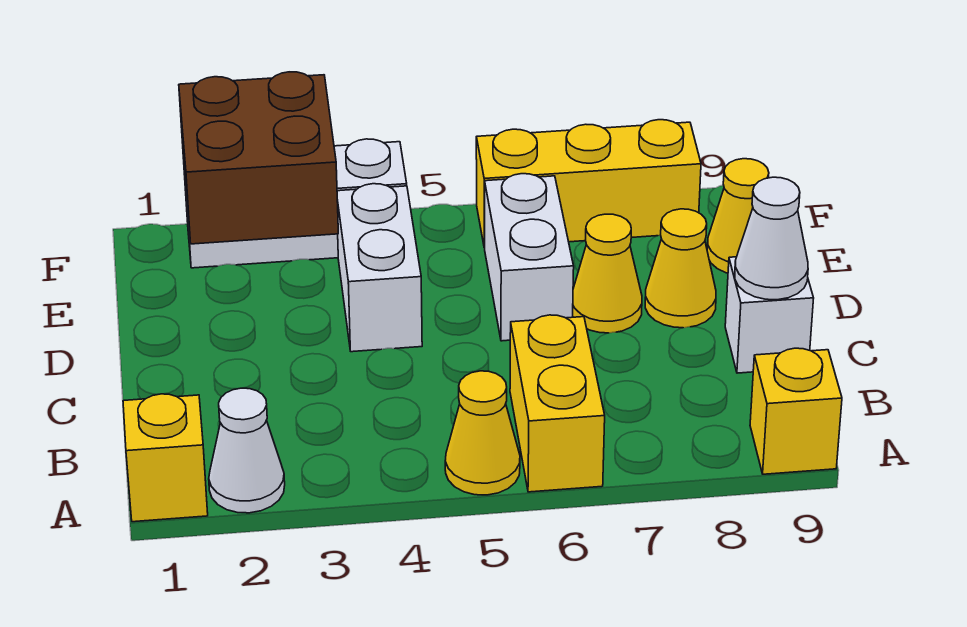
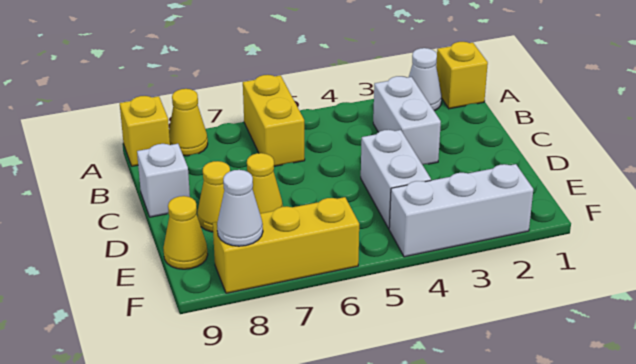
yellow cone A5 level 1 -> yellow cone A8 level 1
white cone C9 level 2 -> white cone F8 level 2
white brick D6:E6 level 1 -> white brick B3:C3 level 1
brown brick E2:F3 level 2 -> none

